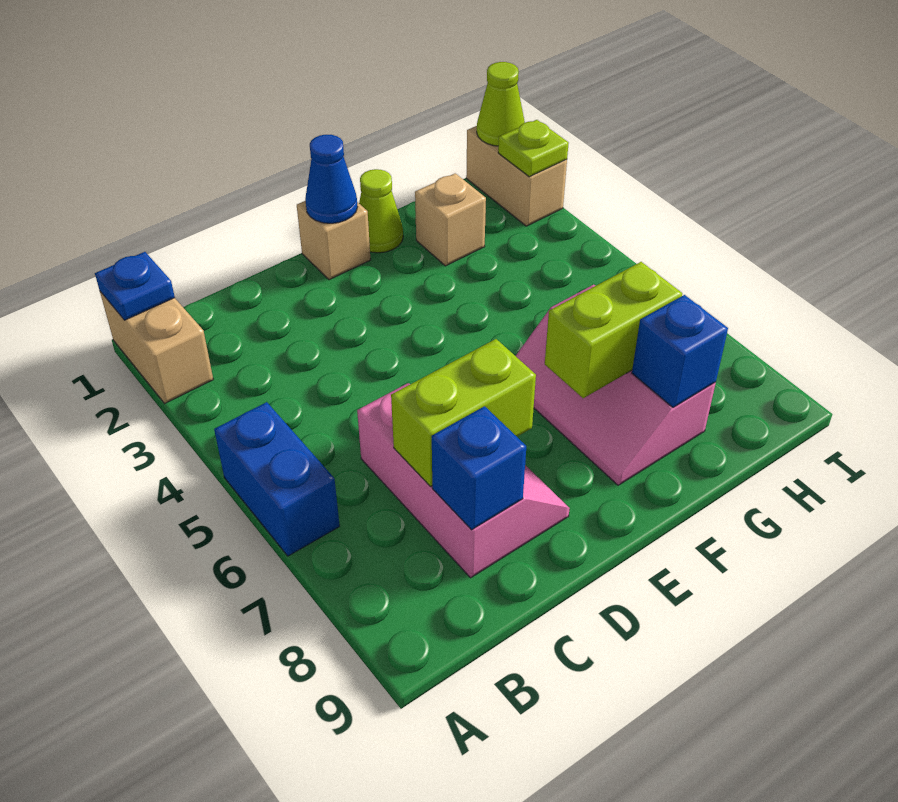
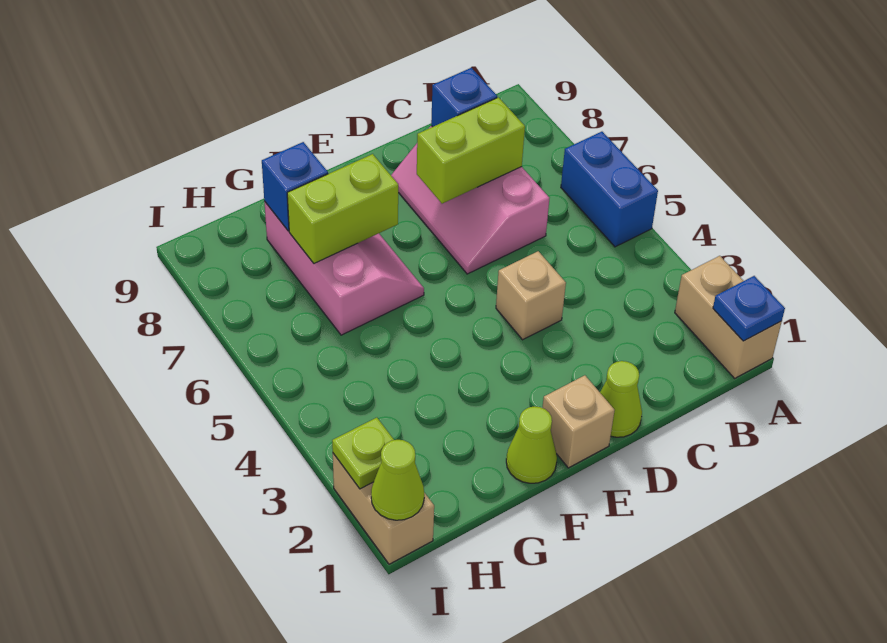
none -> lime cone D1 level 1
blue cone E1 level 2 -> none
tan brick G2 level 1 -> tan brick D4 level 1

